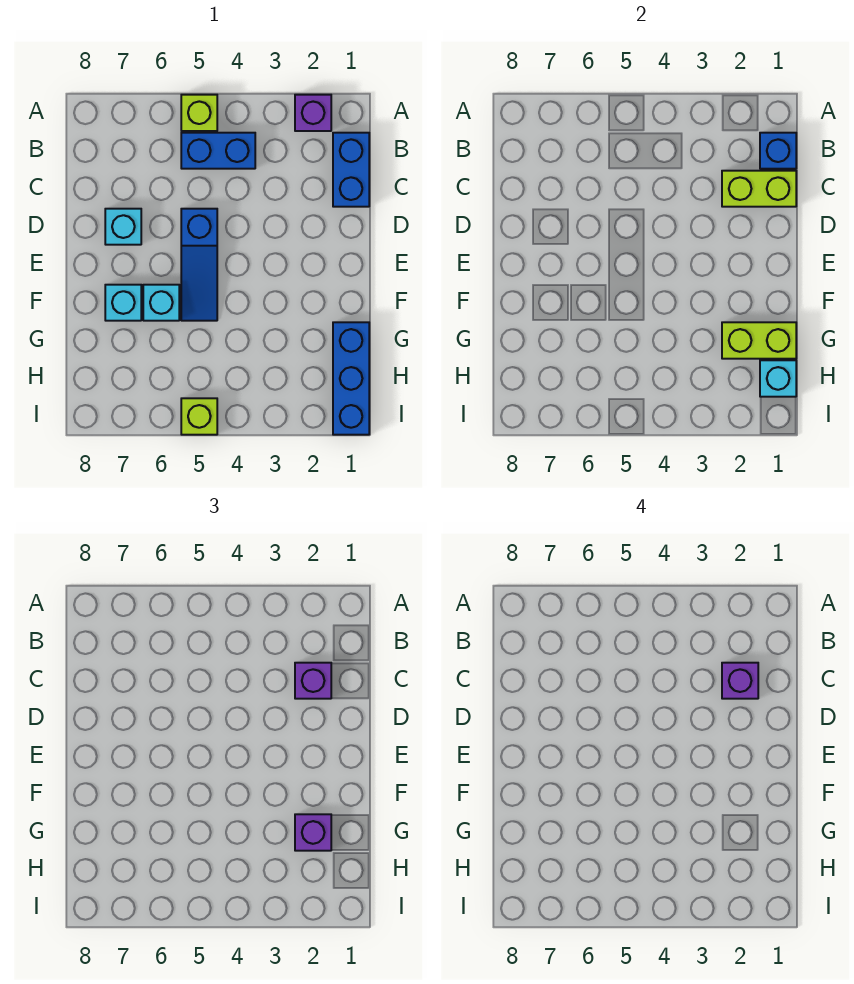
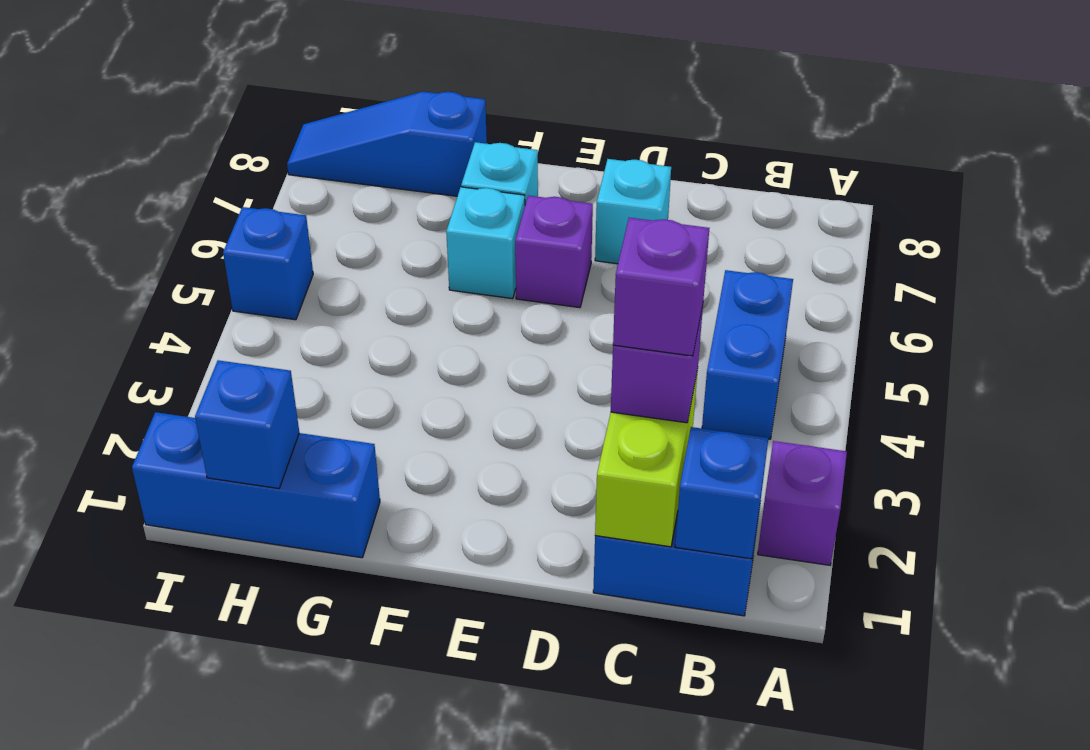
lime brick A5 level 1 -> none
blue slope D5:F5 level 1 top D -> blue slope G8:I8 level 1 top G
lime brick G1:G2 level 2 -> none
purple brick G2 level 3 -> purple brick E6 level 1
cyan brick H1 level 2 -> blue brick H1 level 2
lime brick I5 level 1 -> blue brick I5 level 1

